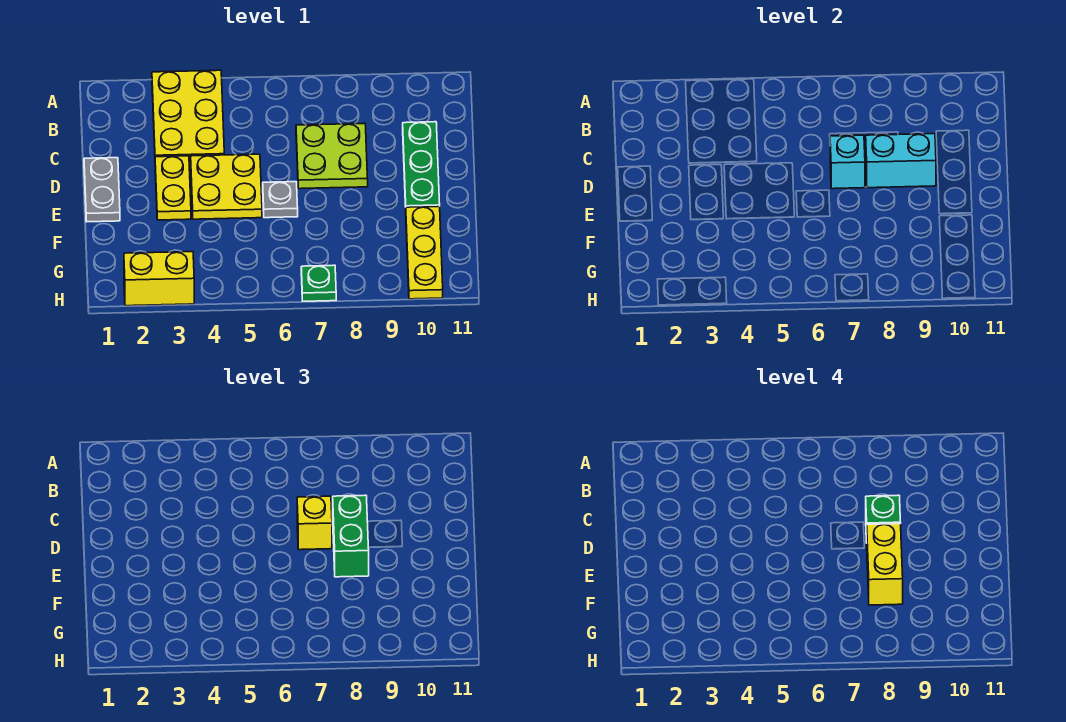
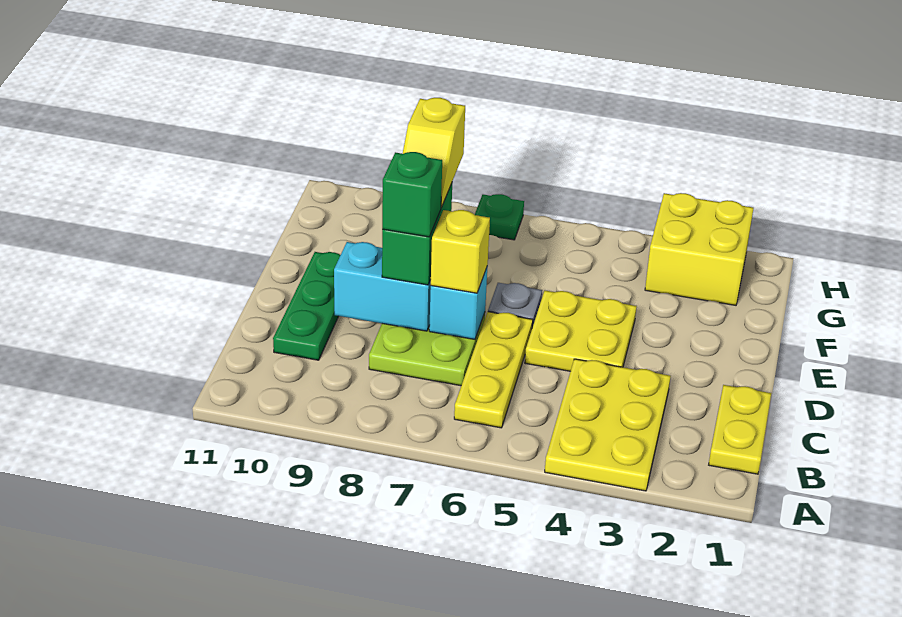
grey plate D1:E1 level 1 -> none
yellow plate D3:E3 level 1 -> yellow plate B1:C1 level 1
yellow brick E8:F8 level 4 -> yellow slope E8:F8 level 4 top F
yellow plate F10:H10 level 1 -> yellow plate B6:D6 level 1
yellow brick H2:H3 level 1 -> yellow brick G2:H3 level 1

